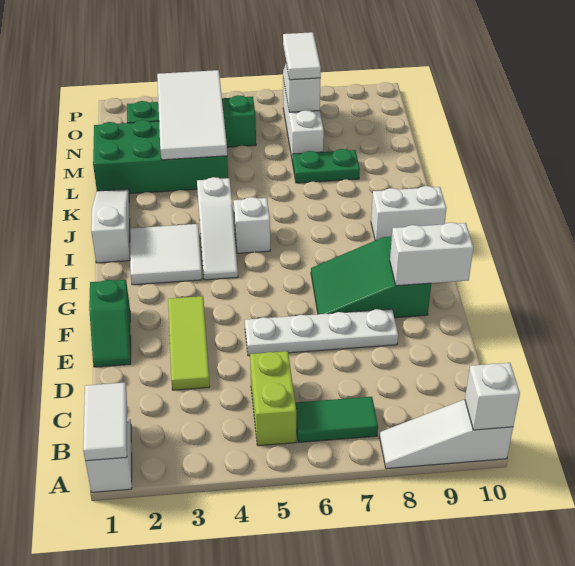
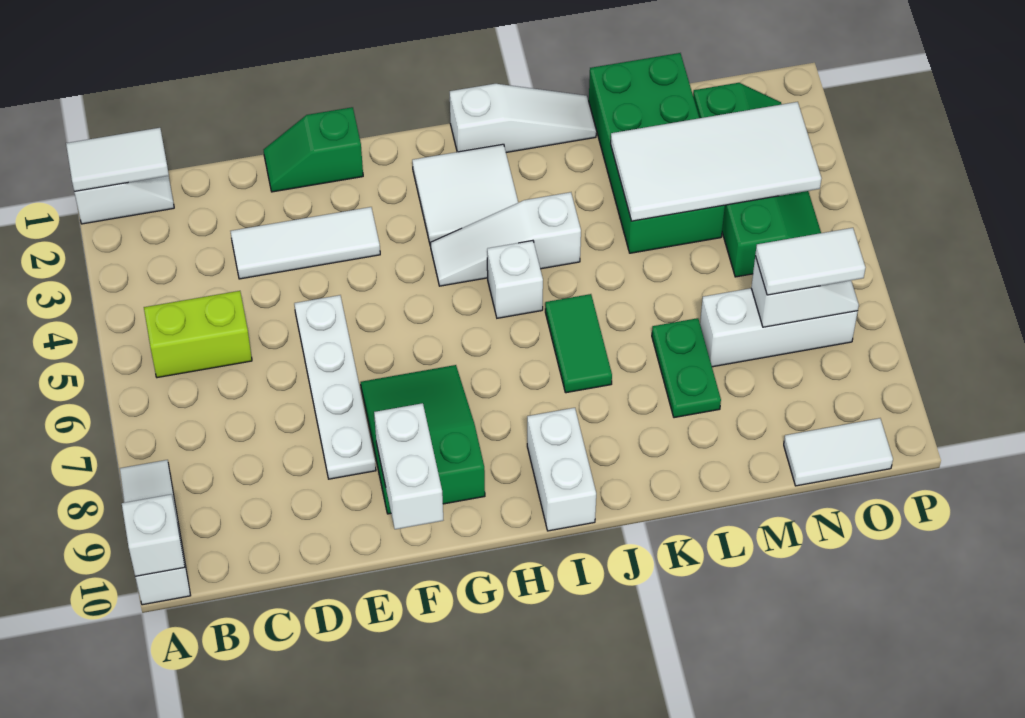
green tile B6:B7 level 1 -> green tile J6:J7 level 1
lime tile D3:F3 level 1 -> white tile D3:F3 level 1
none -> white tile N10:O10 level 1

